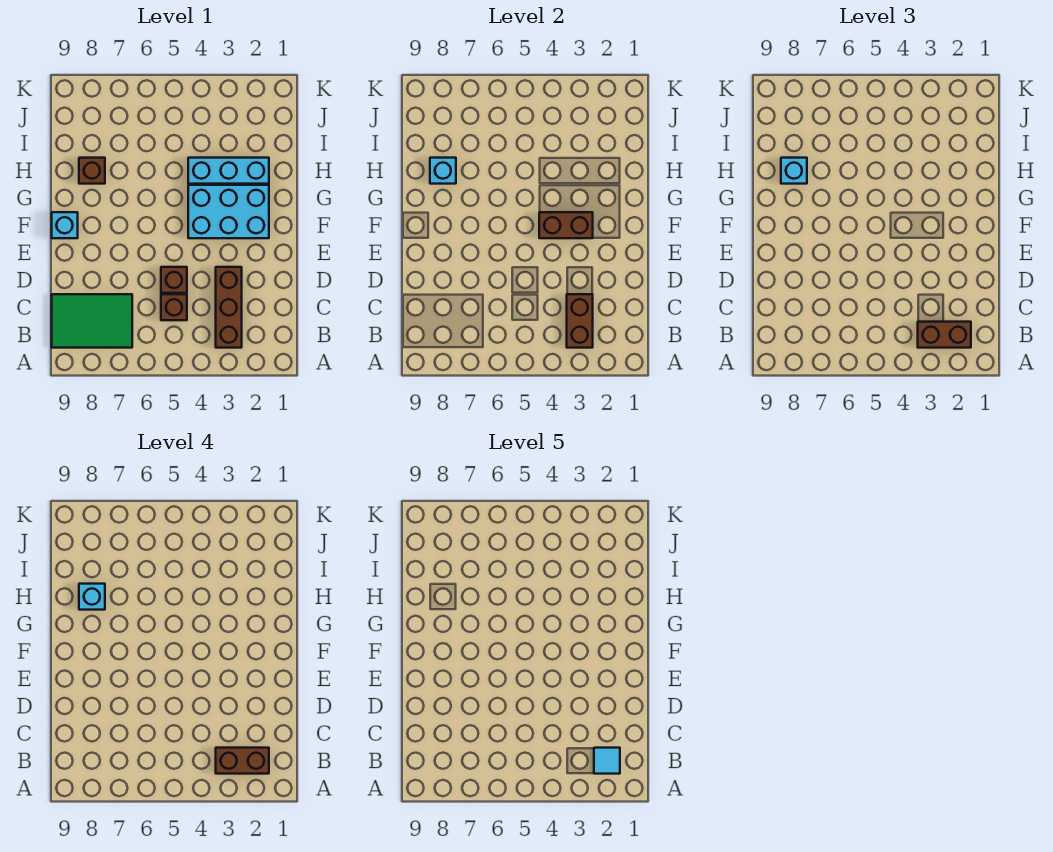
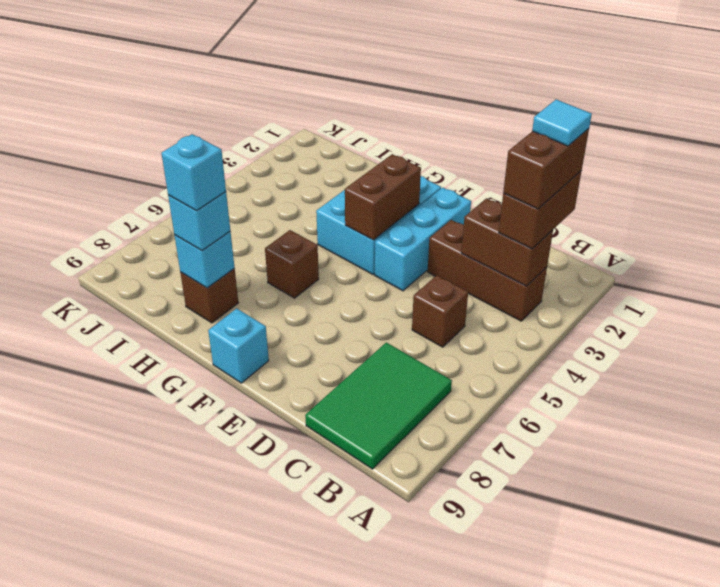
brown brick D5 level 1 -> brown brick G6 level 1
cyan brick H2:H4 level 1 -> cyan brick E2:E4 level 1

